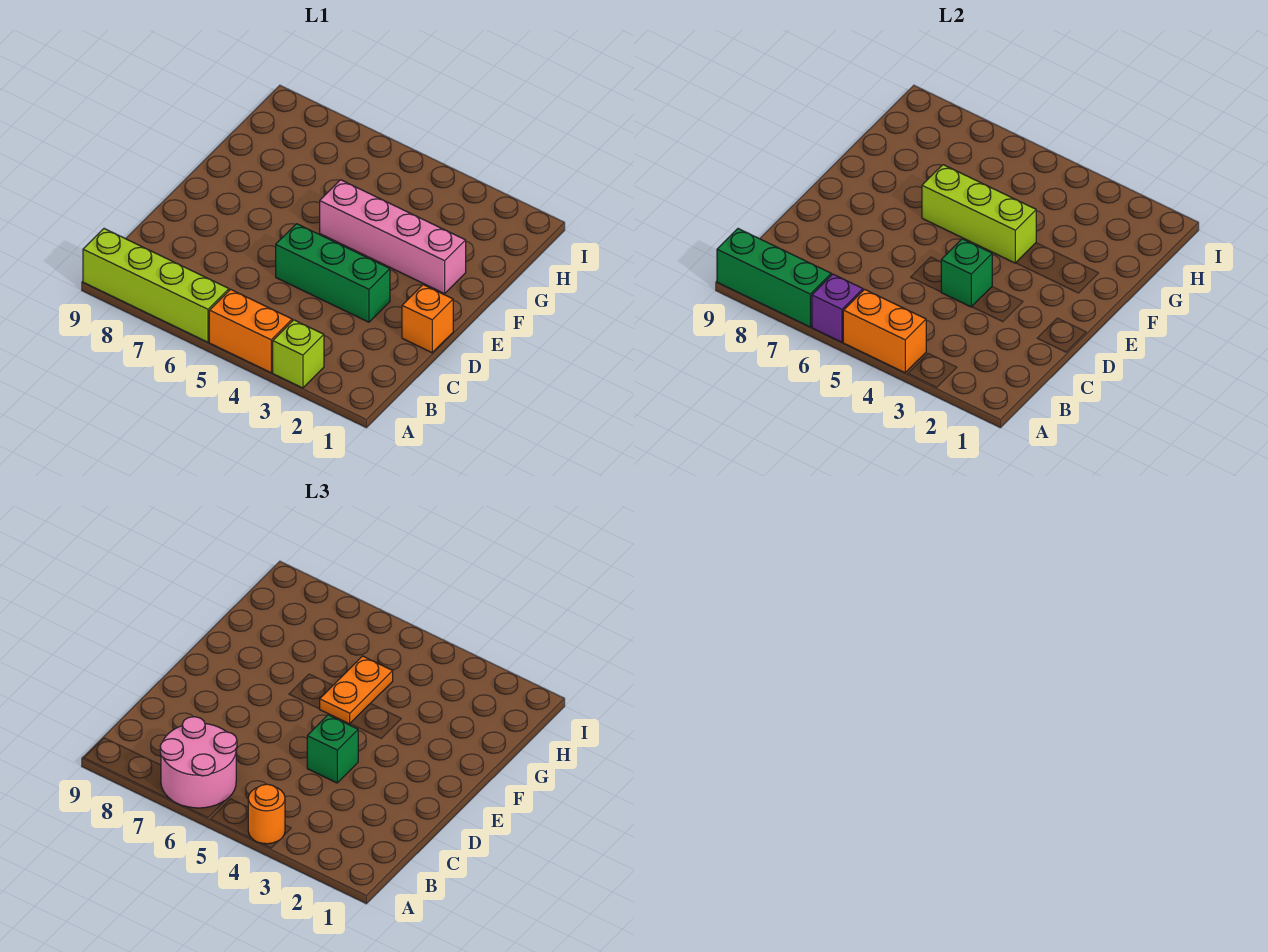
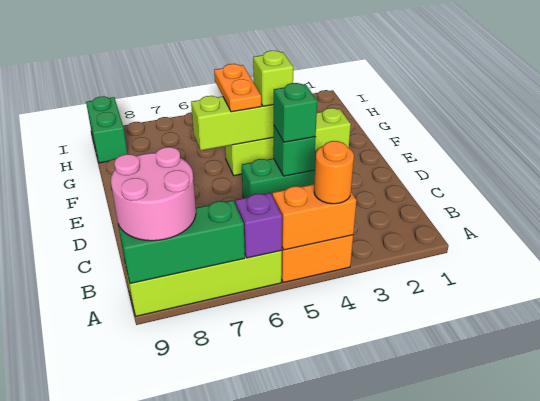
lime brick A3 level 1 -> lime brick F4 level 3
pink round brick A6:B7 level 3 -> pink round brick A8:B9 level 3
orange brick D1 level 1 -> none
pink brick F2:F5 level 1 -> lime brick F2:F5 level 1
none -> green brick H9:I9 level 1

